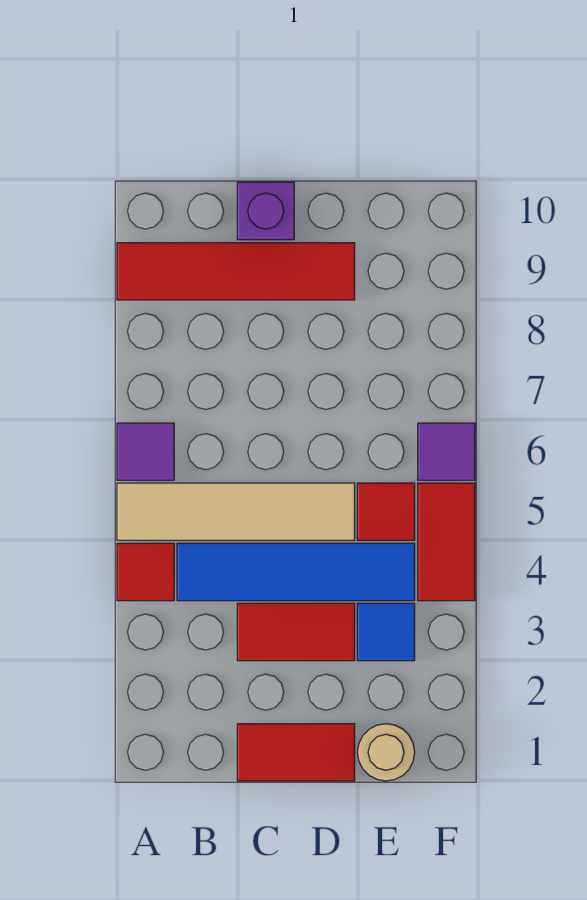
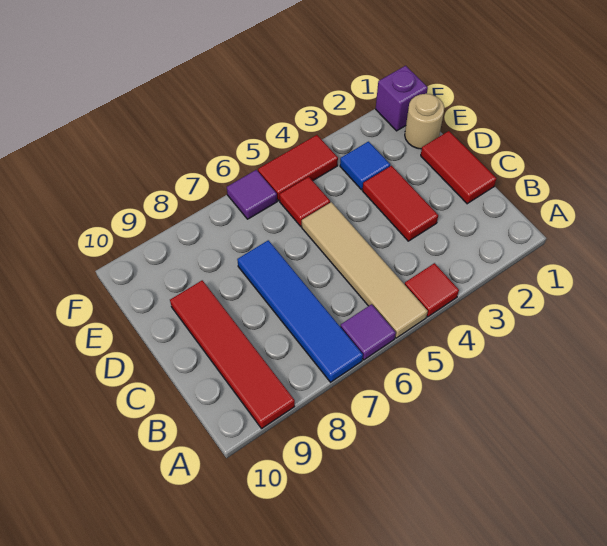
blue tile B4:E4 level 1 -> blue tile A7:D7 level 1
purple brick C10 level 1 -> purple brick F1 level 1

